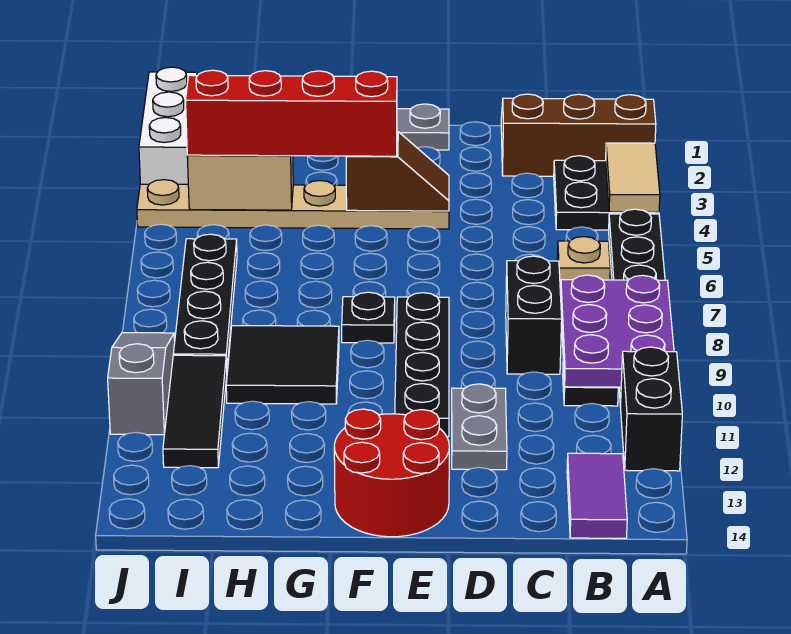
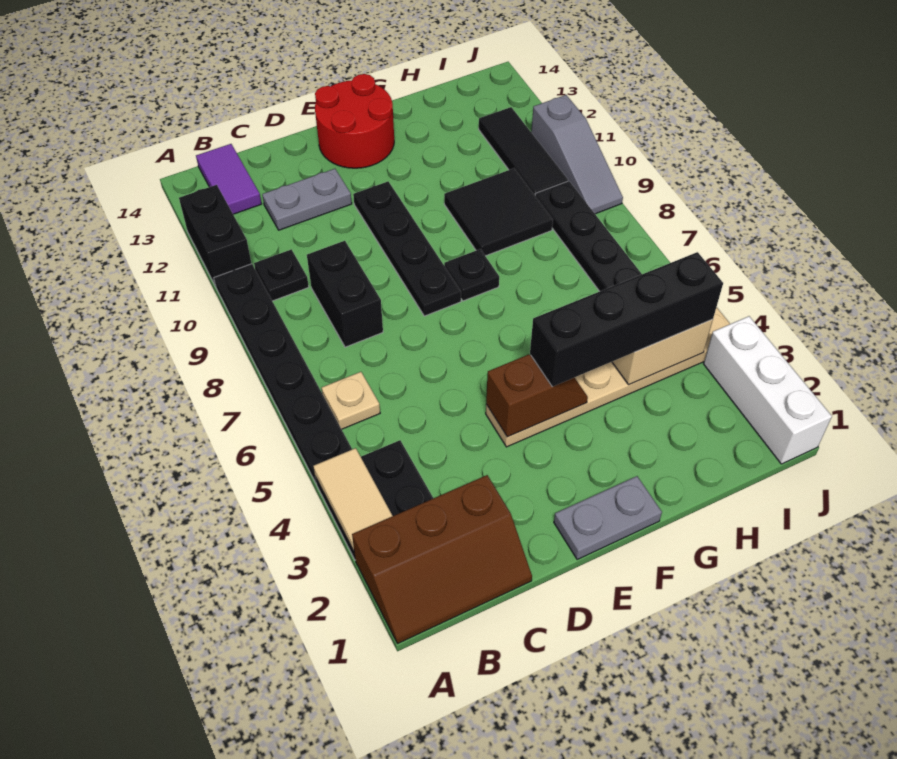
purple plate A8:B10 level 2 -> none
grey plate D11:D12 level 1 -> grey plate C12:D12 level 1
brown slope E4:F4 level 2 top F -> brown slope E4:F4 level 2 top E
red brick F4:I4 level 3 -> black brick F4:I4 level 3

